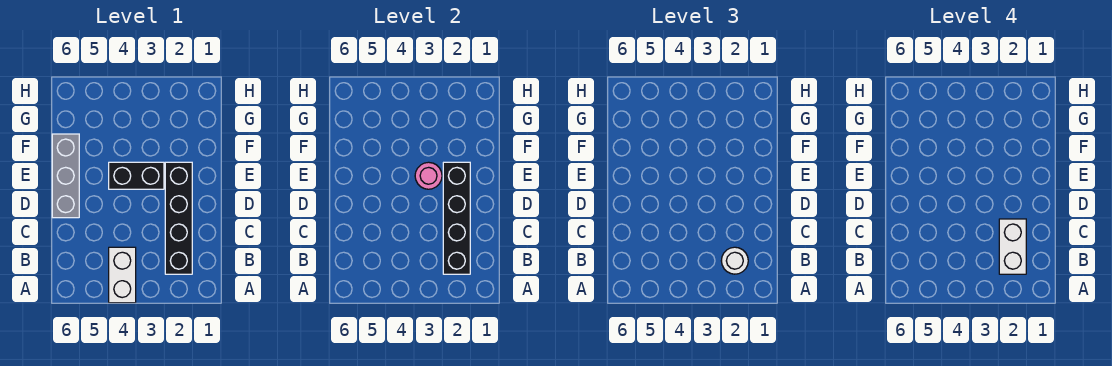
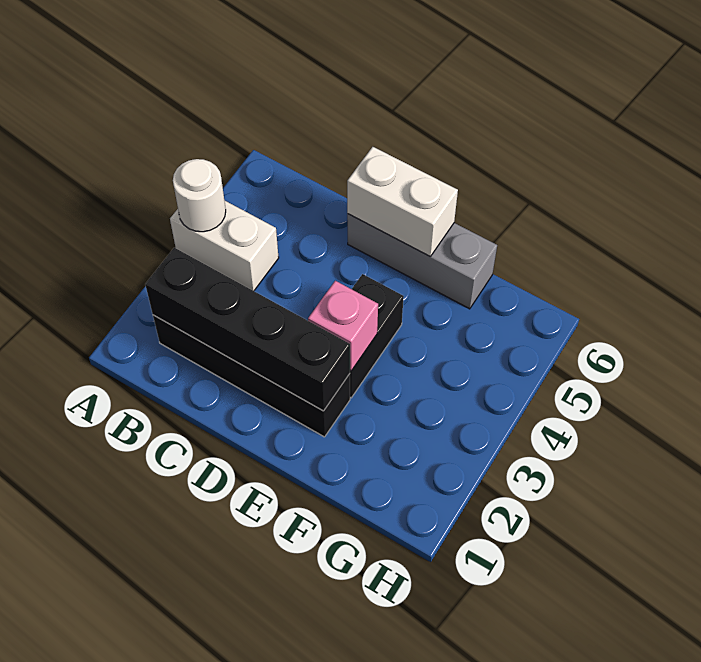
white round brick B2 level 3 -> white round brick A4 level 2
white brick B2:C2 level 4 -> white brick D6:E6 level 2
pink round brick E3 level 2 -> pink brick E3 level 2

